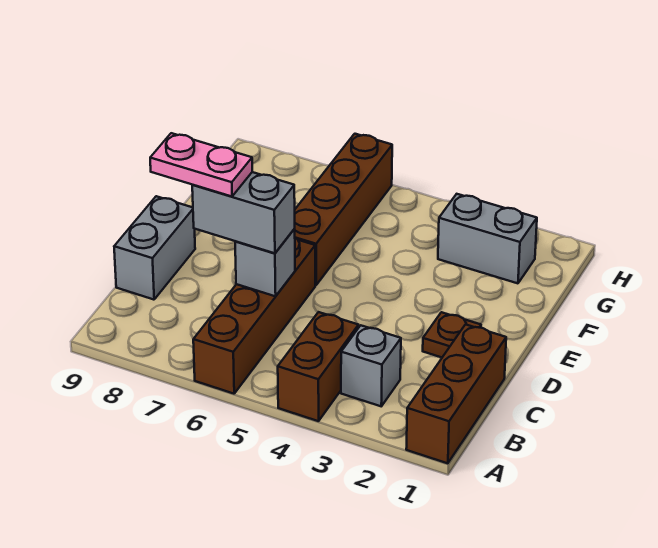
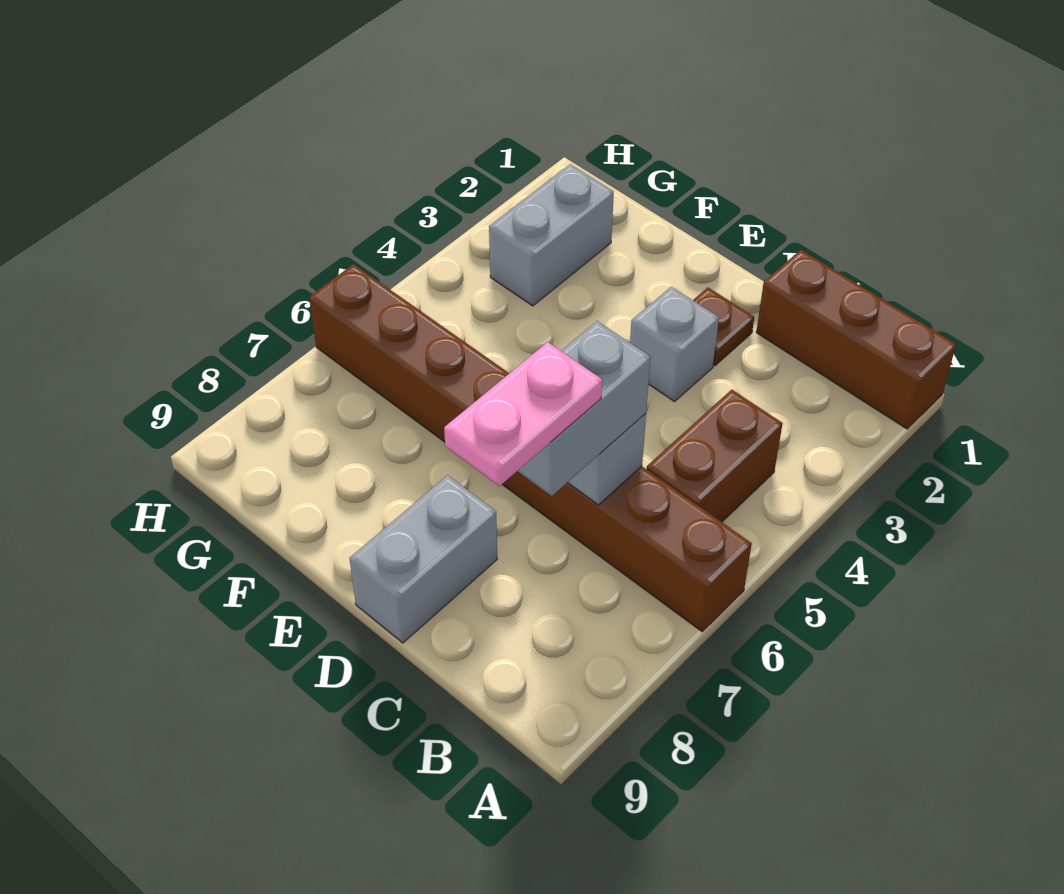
brown brick A4:B4 level 1 -> brown brick B4:B5 level 1
grey brick B3 level 1 -> grey brick D3 level 1
grey brick C9:D9 level 1 -> grey brick D8:D9 level 1

